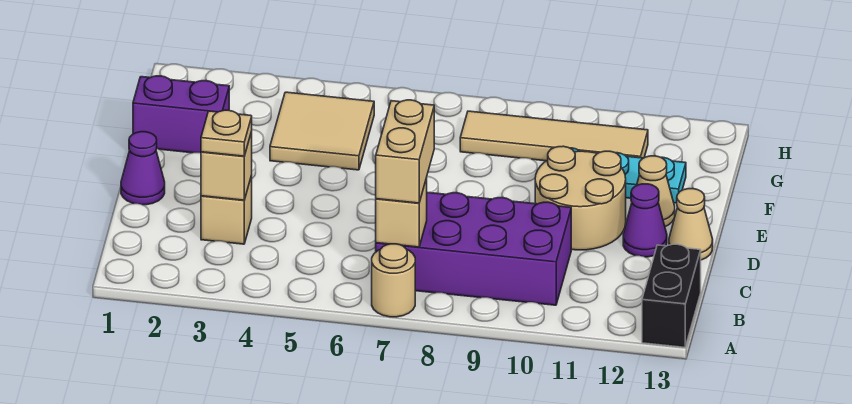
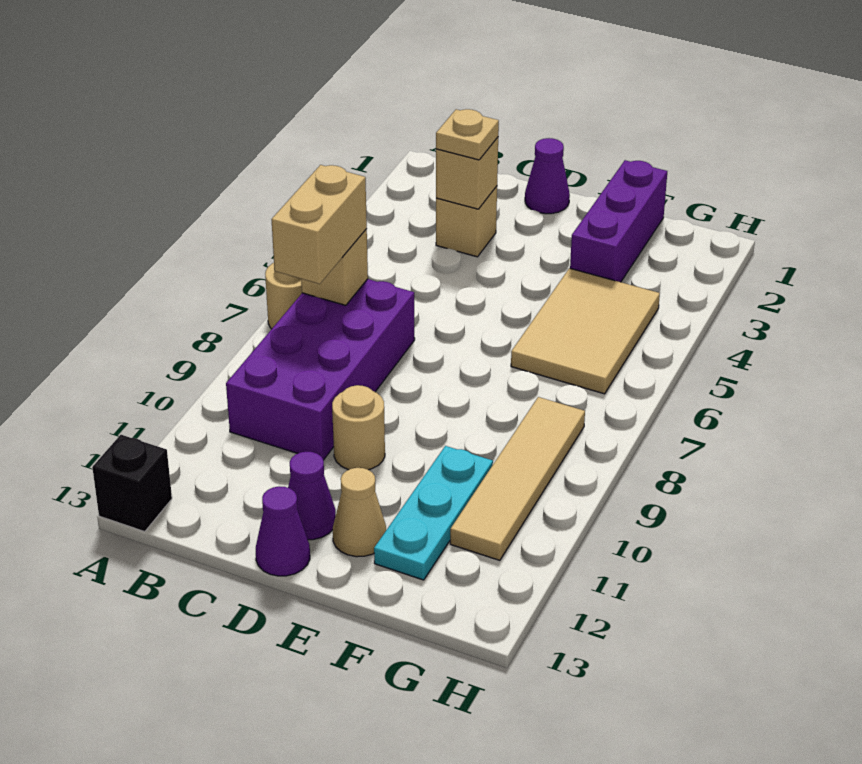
black brick A13:B13 level 1 -> black brick A13 level 1
tan brick B7:C7 level 3 -> tan brick B7:B8 level 3
tan round brick D10:E11 level 1 -> tan round brick D10 level 1
tan cone D13 level 1 -> purple cone D13 level 1
purple brick F1:F2 level 1 -> purple brick F1:F3 level 1
tan tile F4:G5 level 1 -> tan tile F4:G6 level 1

